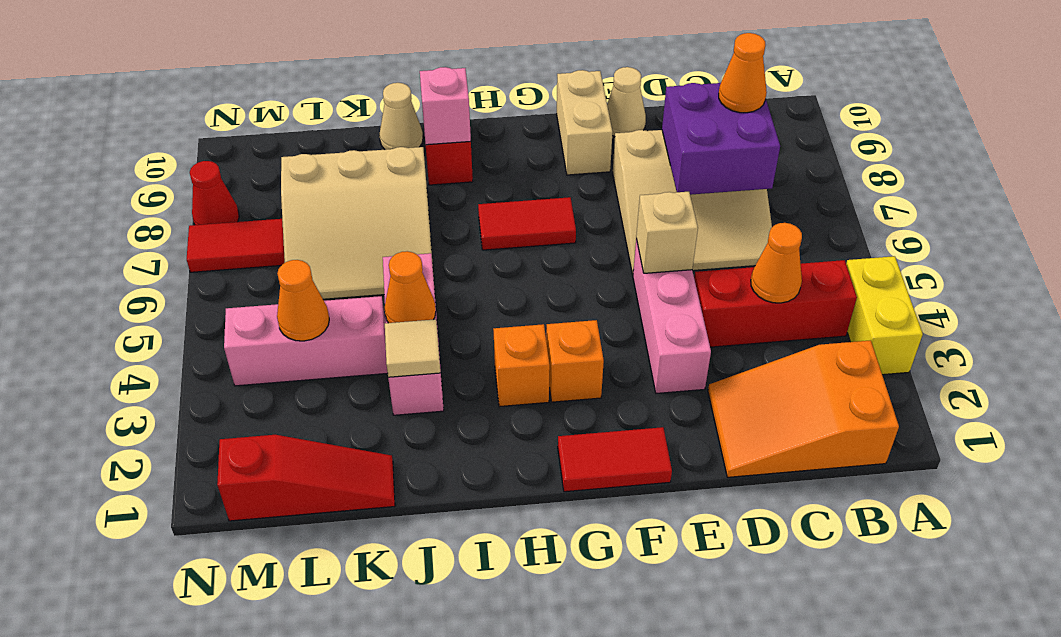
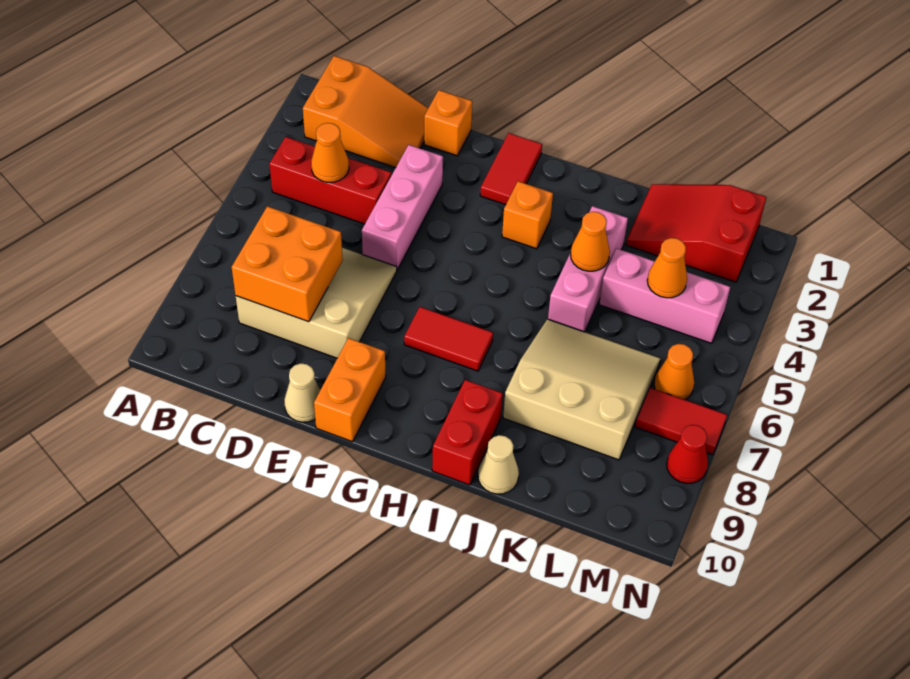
yellow brick A3:A4 level 1 -> none
purple brick C7:D8 level 2 -> orange brick C7:D8 level 2
orange cone C8 level 3 -> orange cone M6 level 1
tan brick E5 level 2 -> none
red tile F1:G1 level 1 -> red tile G1:G2 level 1
tan brick F9:F10 level 1 -> orange brick F9:F10 level 1
orange brick G3 level 1 -> orange brick E1 level 1
pink brick I9 level 2 -> none
tan tile J3 level 2 -> none
red slope K1:M1 level 1 top M -> red slope K1:M2 level 1 top M

